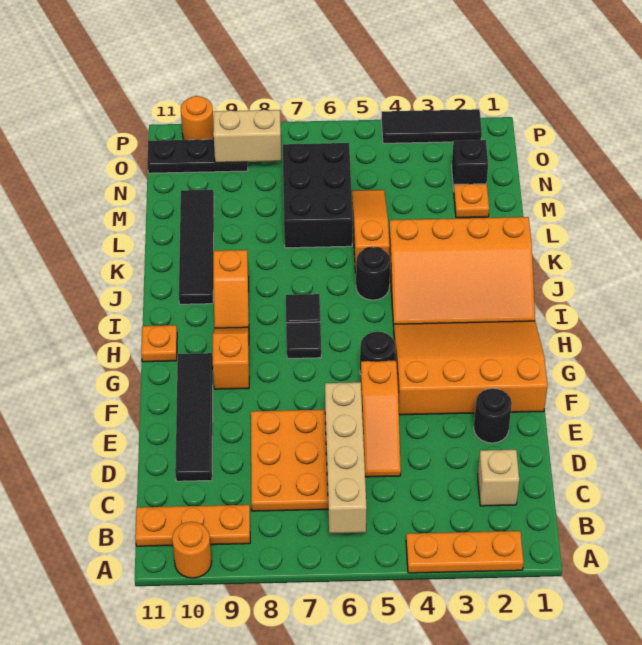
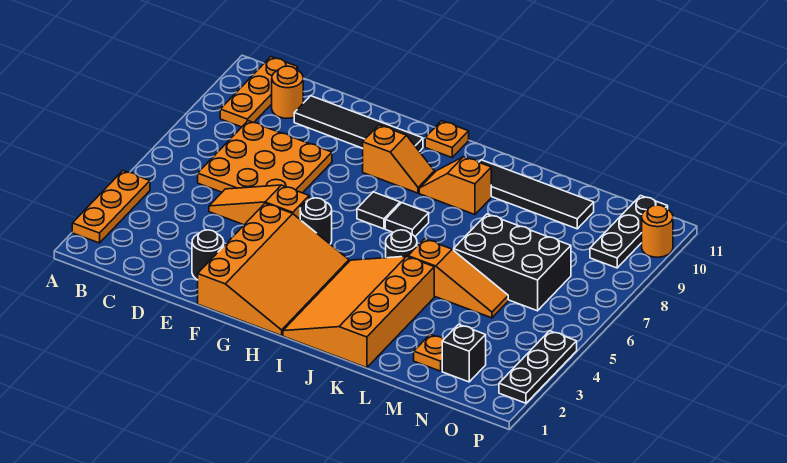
orange round brick A10 level 1 -> orange round brick C10 level 1
tan brick B6:E6 level 2 -> none
tan brick C2 level 1 -> none
tan brick O8:O9 level 2 -> none
black tile P2:P4 level 1 -> black plate P2:P4 level 1

